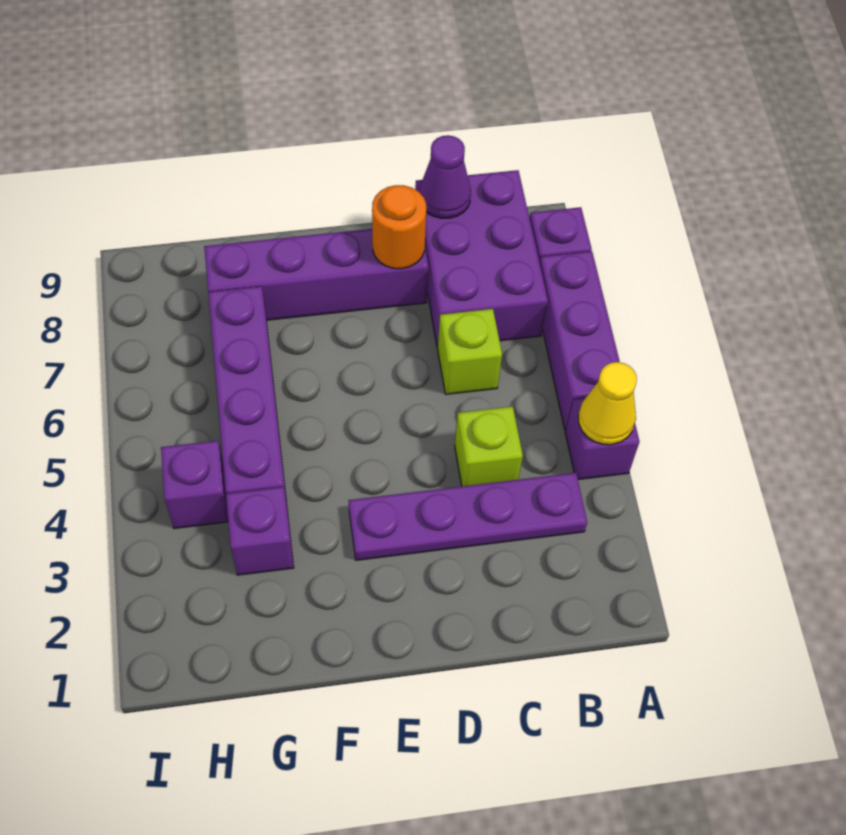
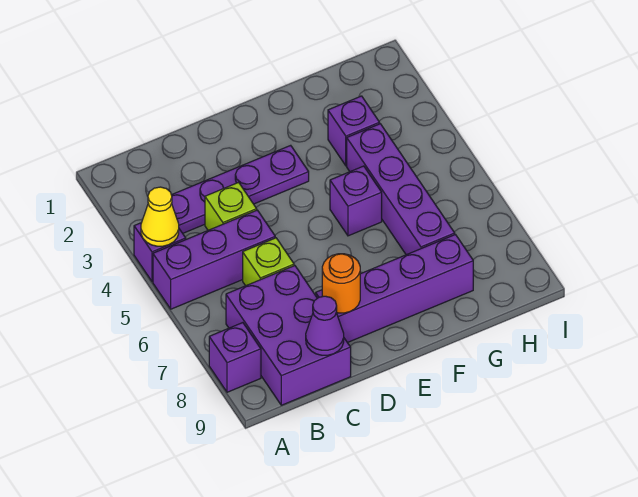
purple brick A5:A7 level 1 -> purple brick A5:C5 level 1
purple brick H4 level 1 -> purple brick F5 level 1

